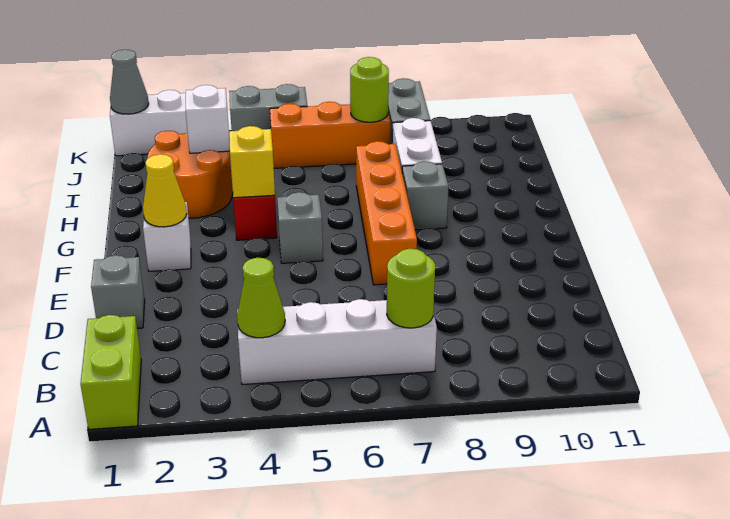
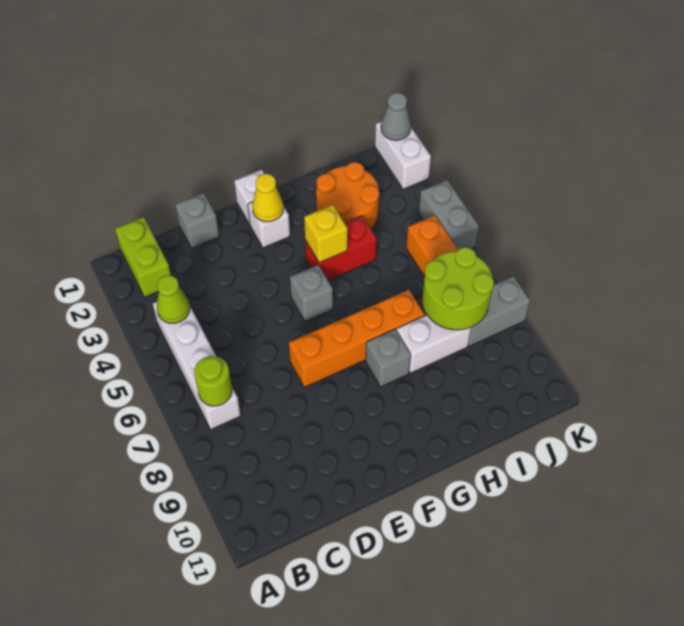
lime brick A1:B1 level 1 -> lime brick B1:B2 level 1
white brick I3 level 2 -> white brick F1 level 1
lime round brick J7 level 2 -> lime round brick I7:J8 level 2

